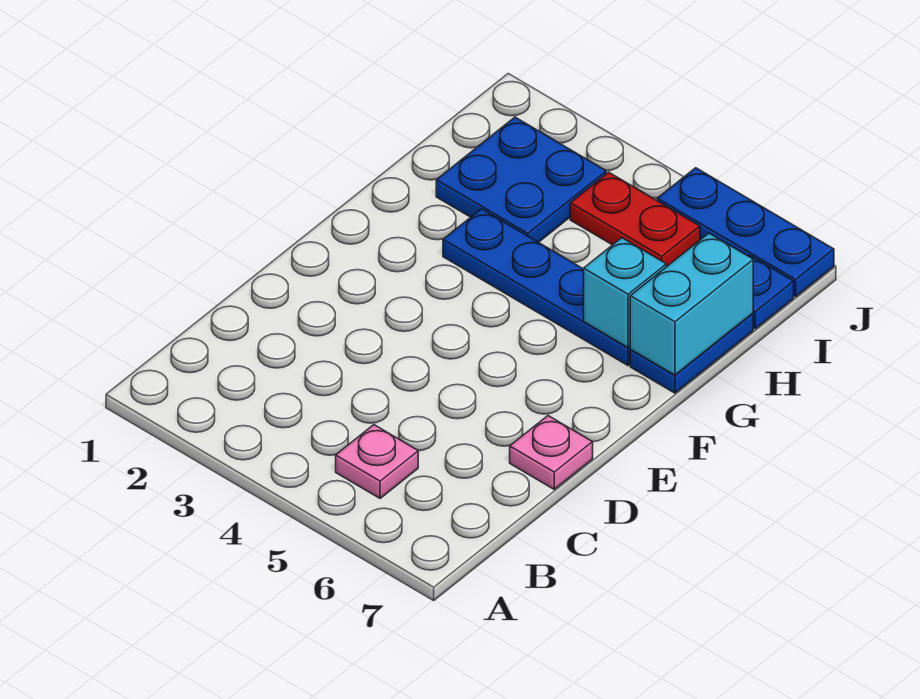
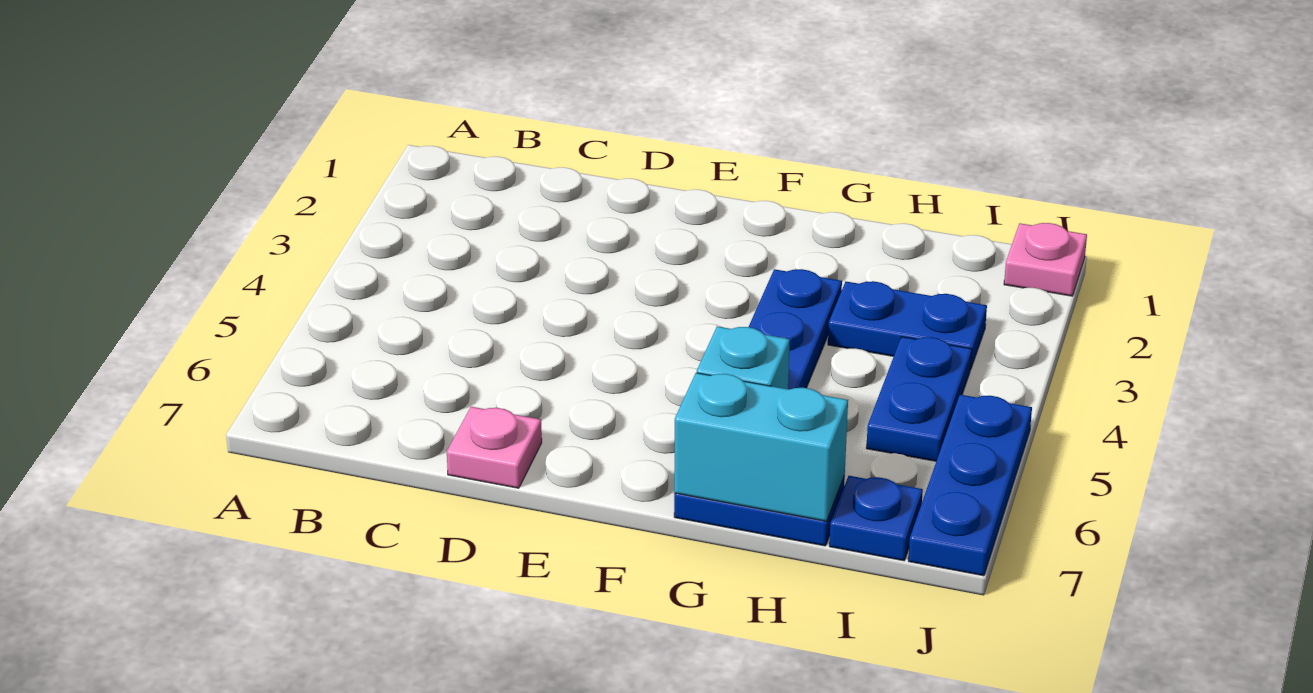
pink plate B5 level 1 -> pink plate J1 level 1
blue plate H2:I3 level 1 -> blue plate H3:I3 level 1
red plate I4:I5 level 1 -> blue plate I4:I5 level 1

